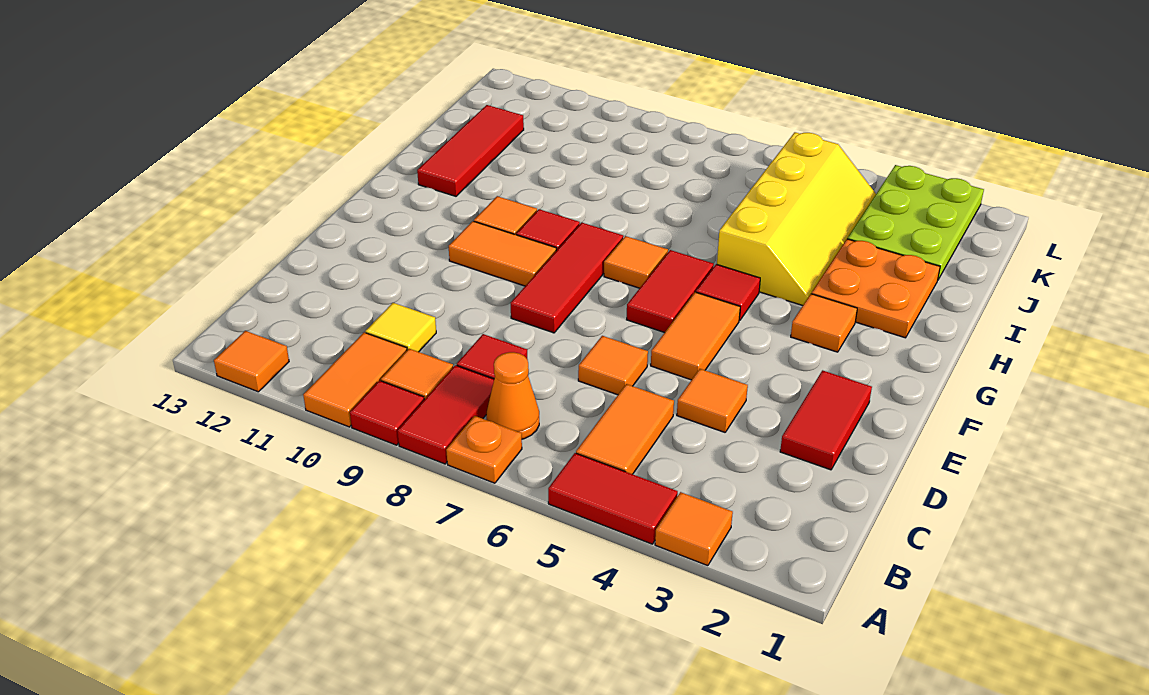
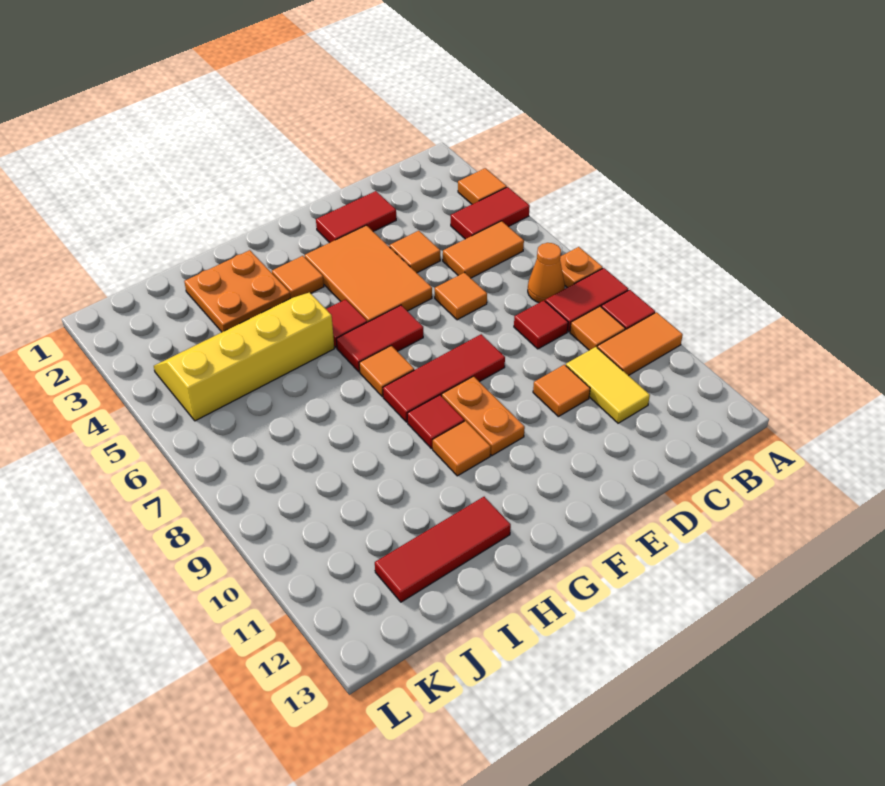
red tile A4:A5 level 1 -> red tile A4:B4 level 1
orange tile A12 level 1 -> orange tile D10 level 1
yellow tile C10 level 1 -> yellow tile C10:C11 level 1
orange tile E5:F5 level 1 -> orange tile E3:F5 level 1
orange tile F9:F10 level 1 -> orange plate F9:F10 level 1
lime plate J2:L3 level 1 -> none

